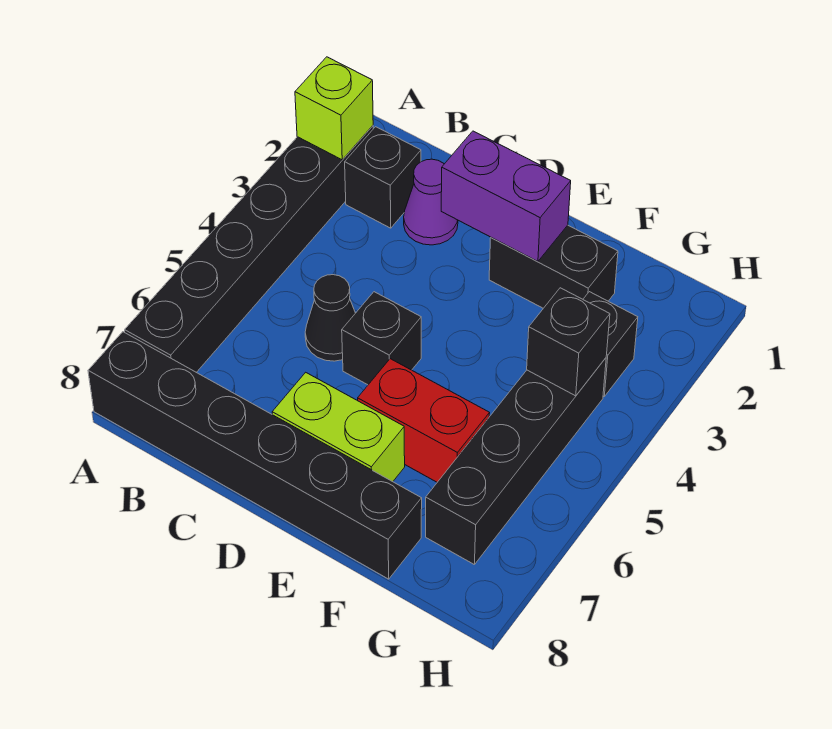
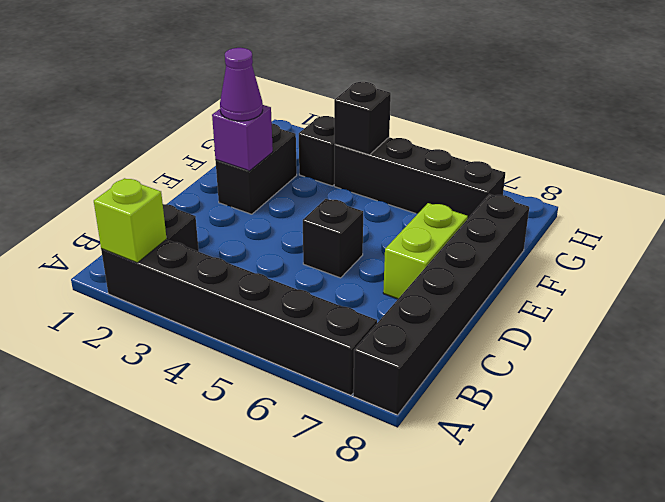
purple cone C2 level 1 -> purple cone E2 level 3
black cone C5 level 1 -> none
purple brick D2:E2 level 2 -> purple brick E2 level 2
red brick E6:F6 level 1 -> none

